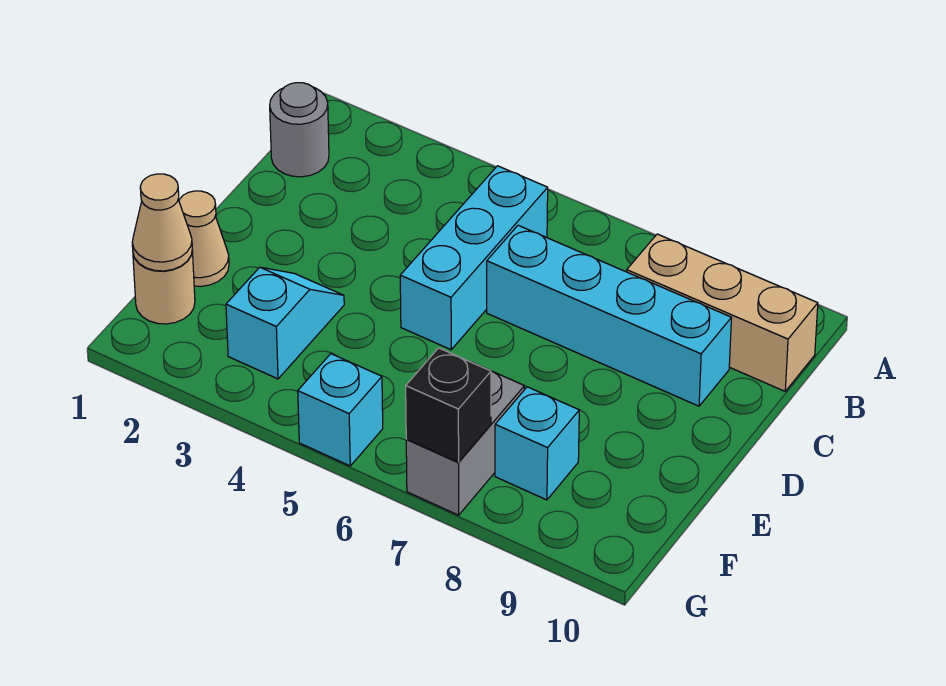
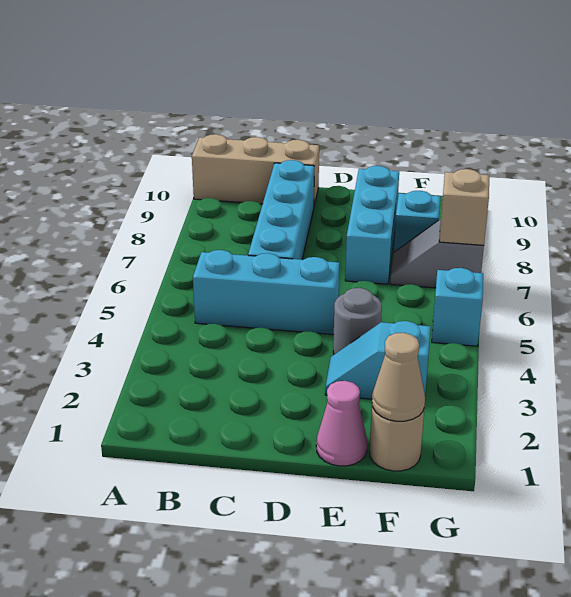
grey round brick B1 level 1 -> grey round brick E4 level 1
tan brick B8:B10 level 1 -> tan brick A10:C10 level 1
tan cone E1 level 1 -> pink cone E1 level 1
none -> cyan brick E7:E9 level 1
grey brick F7:G7 level 1 -> grey slope F7:G7 level 1 top G
black brick G7 level 2 -> tan brick G7 level 2

